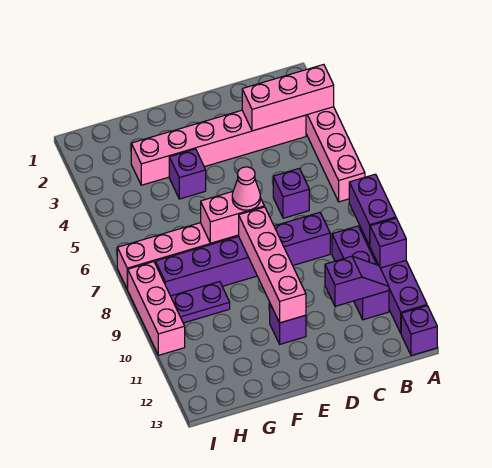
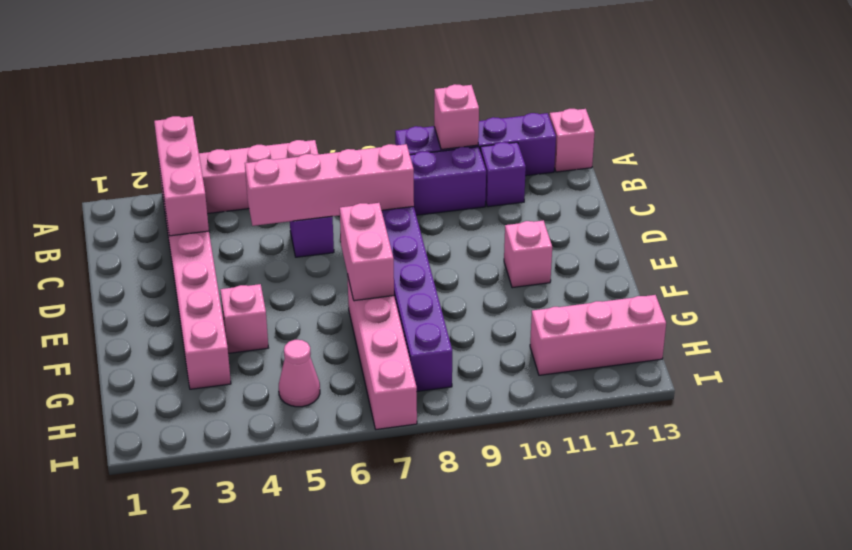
purple brick A8:A9 level 2 -> none
purple brick A10 level 2 -> pink brick A10 level 2
purple brick A13 level 1 -> pink brick A13 level 1
purple slope B11:C11 level 2 top C -> none
pink cone E7 level 3 -> pink cone H5 level 1
pink brick E8:E11 level 2 -> pink brick C5:C8 level 2
purple brick E11 level 1 -> pink brick E11 level 1
purple brick F4 level 1 -> pink brick F4 level 1
purple plate G9:H9 level 1 -> none
pink brick I8:I10 level 1 -> pink brick H11:H13 level 1

